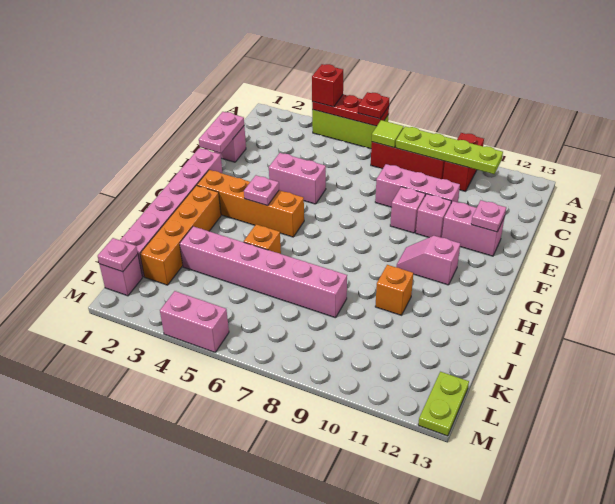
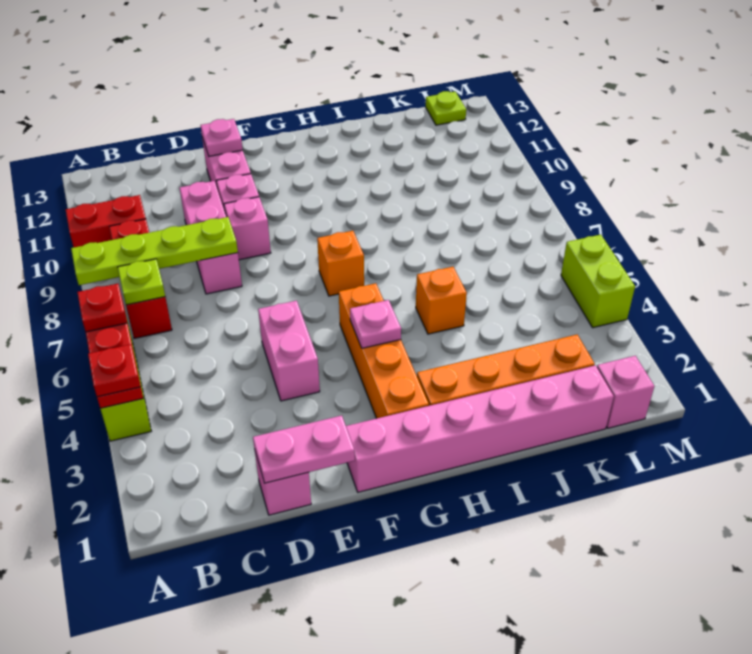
red brick A4 level 3 -> red plate A4 level 3
lime tile B7 level 2 -> lime plate B7 level 2
lime plate B8:B11 level 2 -> lime plate A8:D8 level 2
pink slope G10:G11 level 1 top 11 -> none
orange brick I10 level 1 -> orange brick G7 level 1
pink brick J3:J8 level 1 -> none
pink plate L1 level 2 -> none
lime plate L13:M13 level 1 -> lime plate L13 level 1
pink brick M4:M5 level 1 -> lime brick M4:M5 level 1

